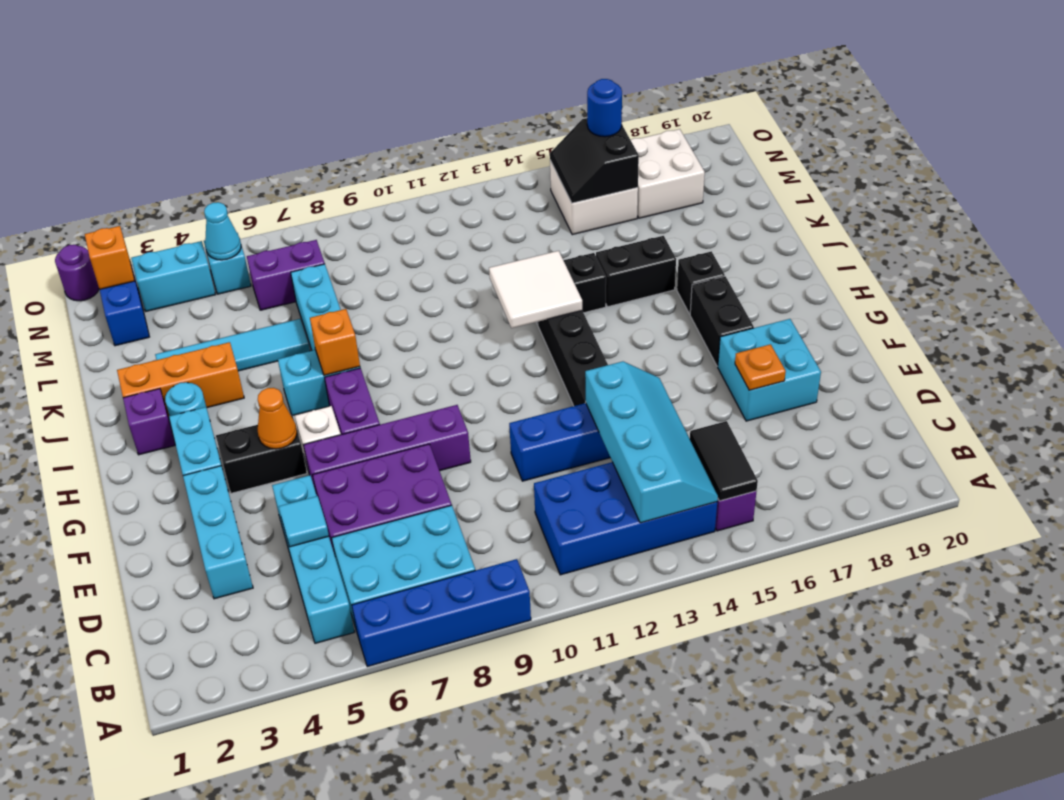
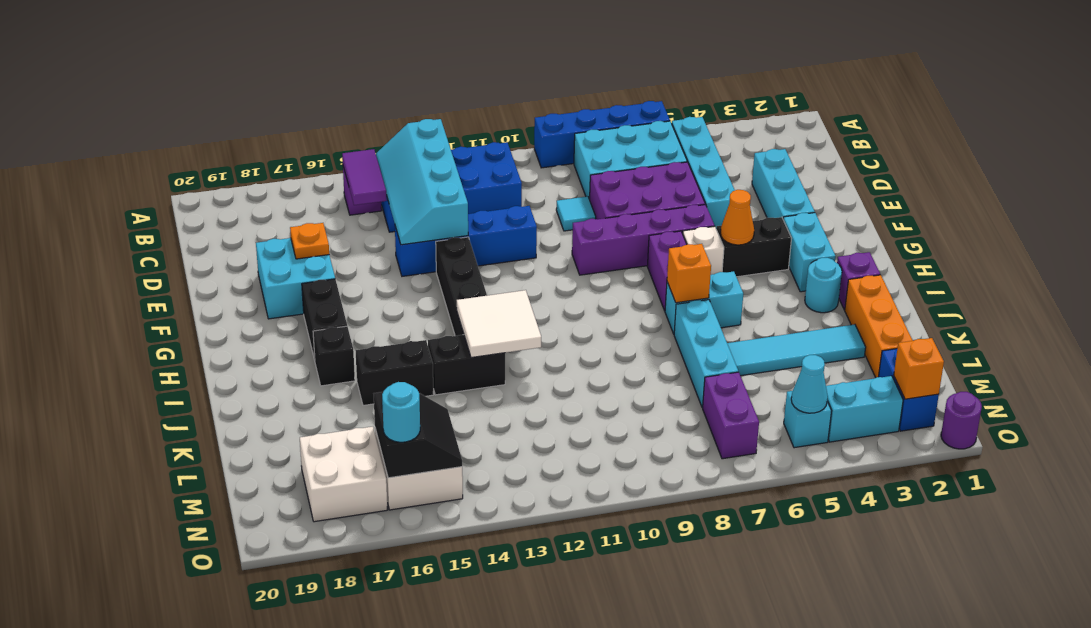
black tile B15:C15 level 2 -> purple tile B15:C15 level 2
cyan tile D5 level 2 -> cyan tile D9 level 1
orange brick J2:J4 level 1 -> orange brick J2:L2 level 1
purple brick M6:M7 level 1 -> purple brick M7:N7 level 1
blue round brick N16 level 3 -> cyan round brick N16 level 3

